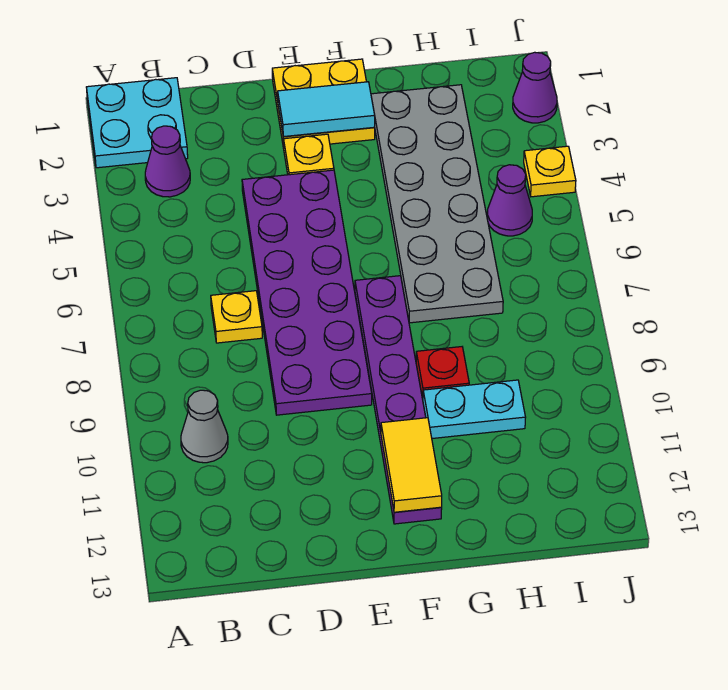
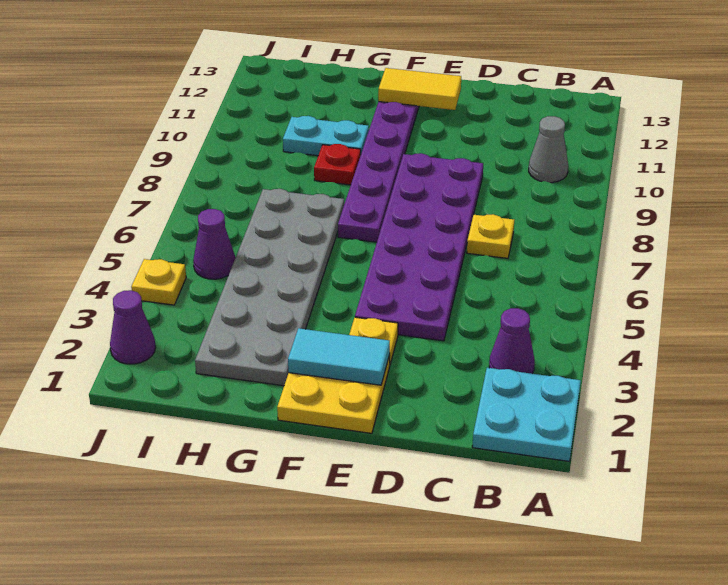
yellow tile F11:F12 level 2 -> yellow tile E12:F12 level 2

